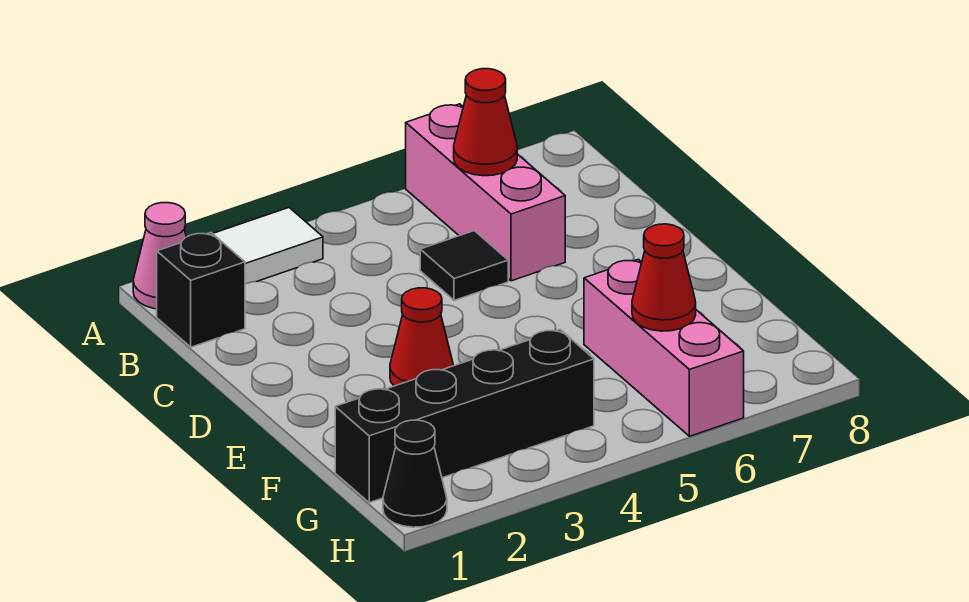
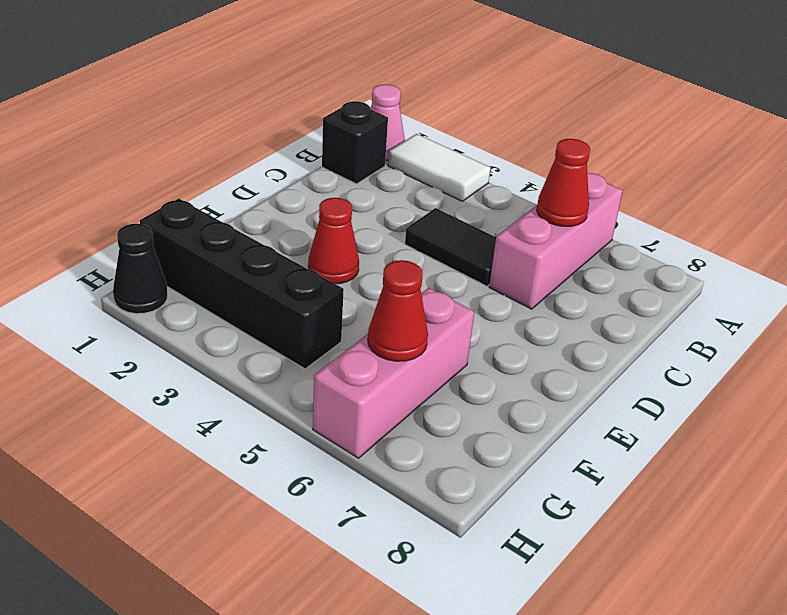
black tile C5 level 1 -> black tile C4:C5 level 1

